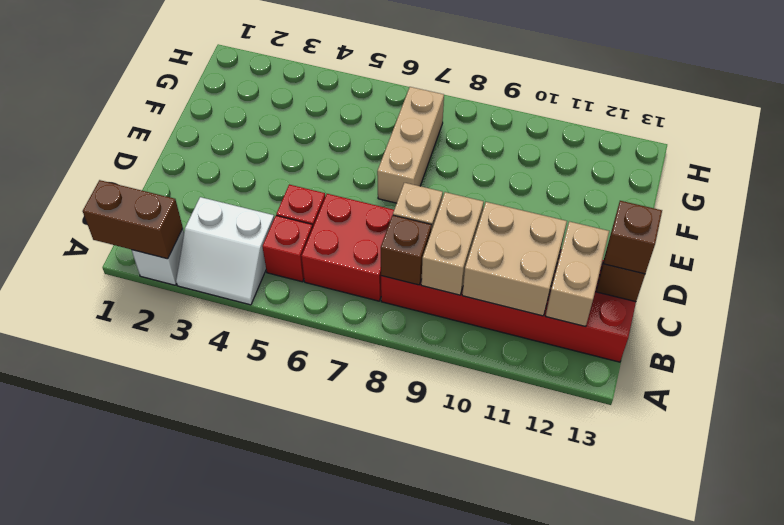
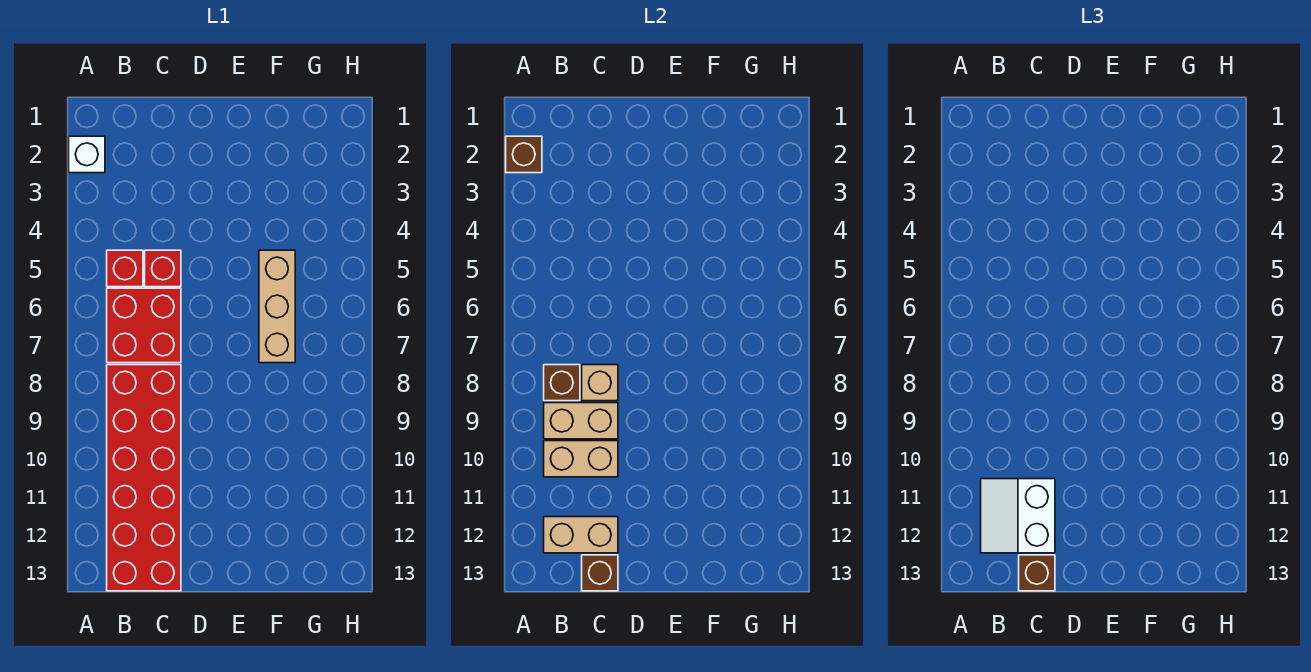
brown brick A1:A2 level 2 -> brown brick A2 level 2
white slope A3:B4 level 1 top B -> white slope B11:C12 level 3 top C
tan brick B10:C11 level 2 -> tan brick B10:C10 level 2
tan brick E7:G7 level 1 -> tan brick F5:F7 level 1

